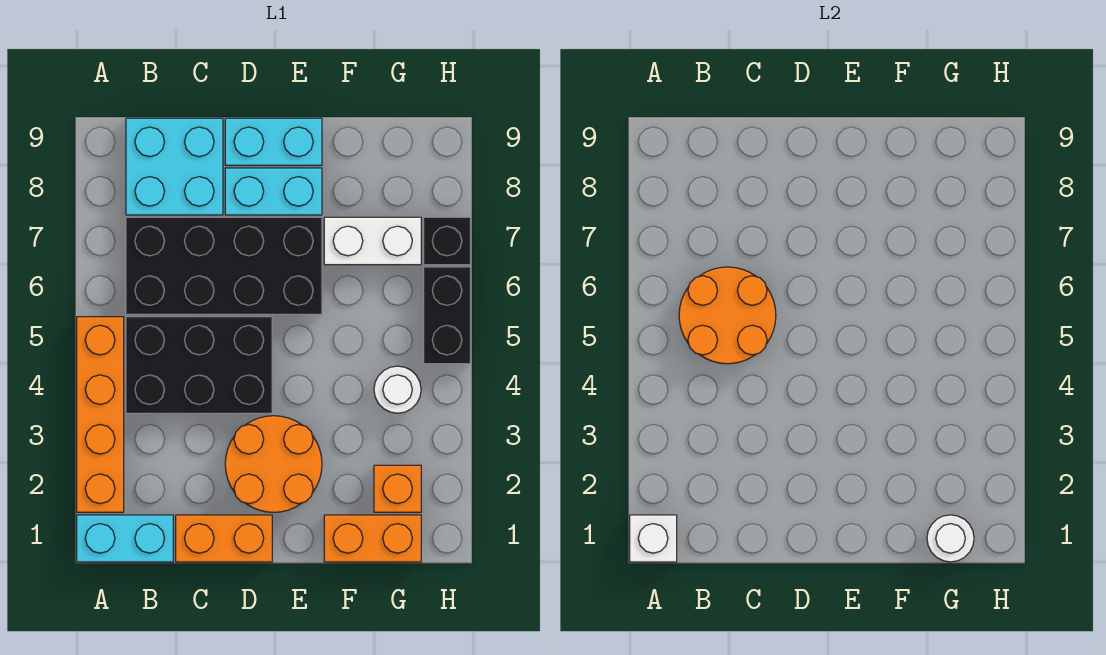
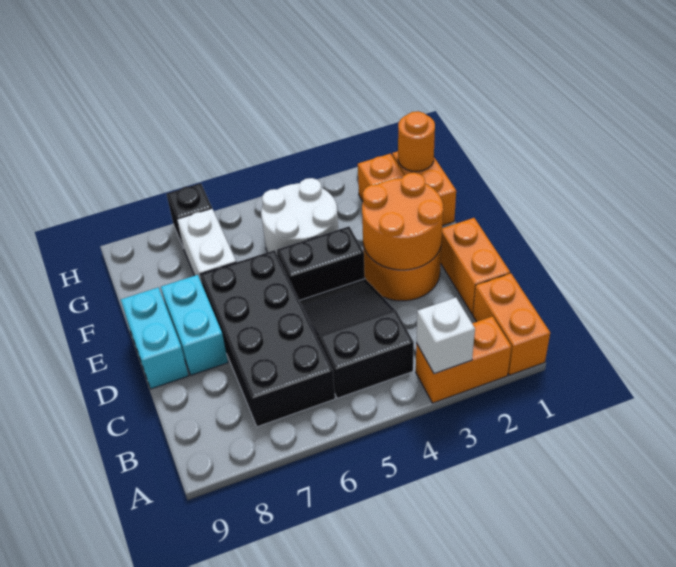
cyan brick A1:B1 level 1 -> orange brick A1:B1 level 1
white brick A1 level 2 -> white brick A3 level 2
orange brick A2:A5 level 1 -> orange brick A2:A3 level 1
black brick B4:D5 level 1 -> black slope B4:D5 level 1 top B
orange round brick B5:C6 level 2 -> orange round brick D2:E3 level 2
cyan brick B8:C9 level 1 -> none
white round brick G1 level 2 -> orange round brick G1 level 2
white round brick G4 level 1 -> white round brick F4:G5 level 1
black brick H5:H6 level 1 -> black brick E4:E5 level 1

